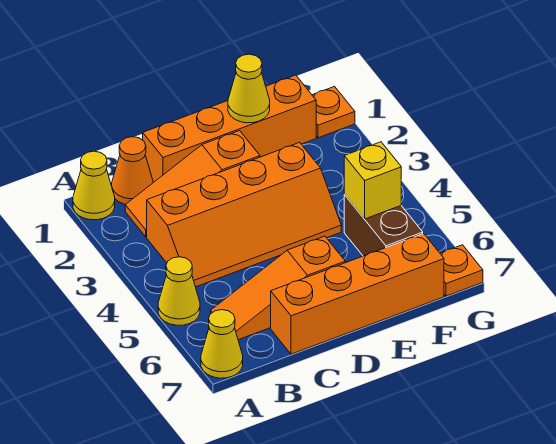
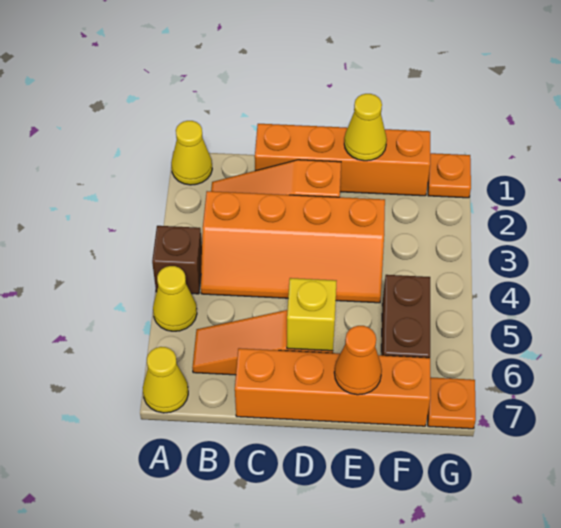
none -> brown brick A4 level 1
orange cone B1 level 1 -> orange cone E7 level 2
yellow brick F5 level 2 -> yellow brick D6 level 2

